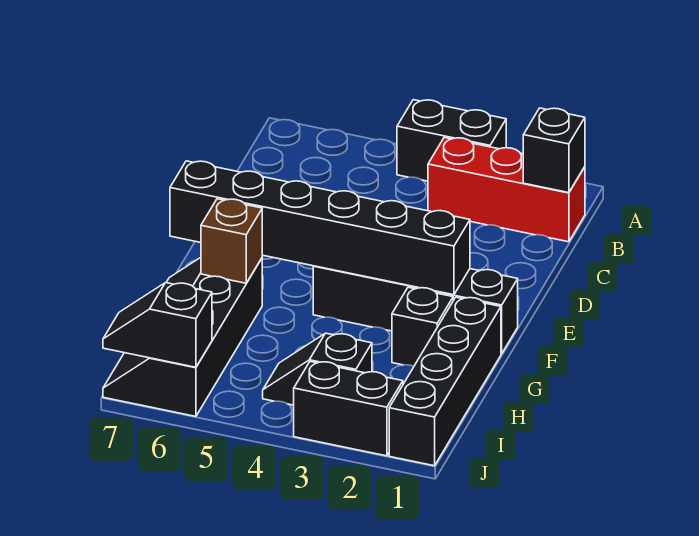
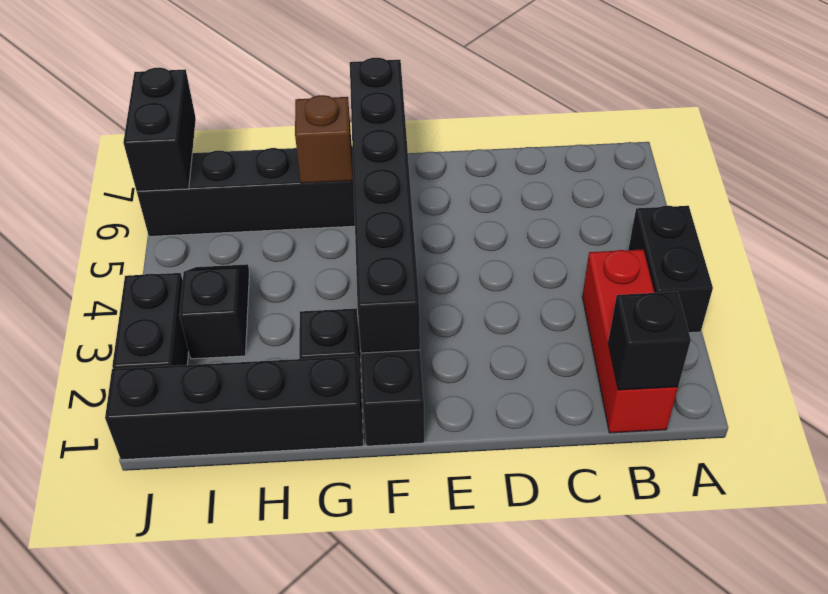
black slope J6:J7 level 2 top 6 -> black brick J6:J7 level 2

